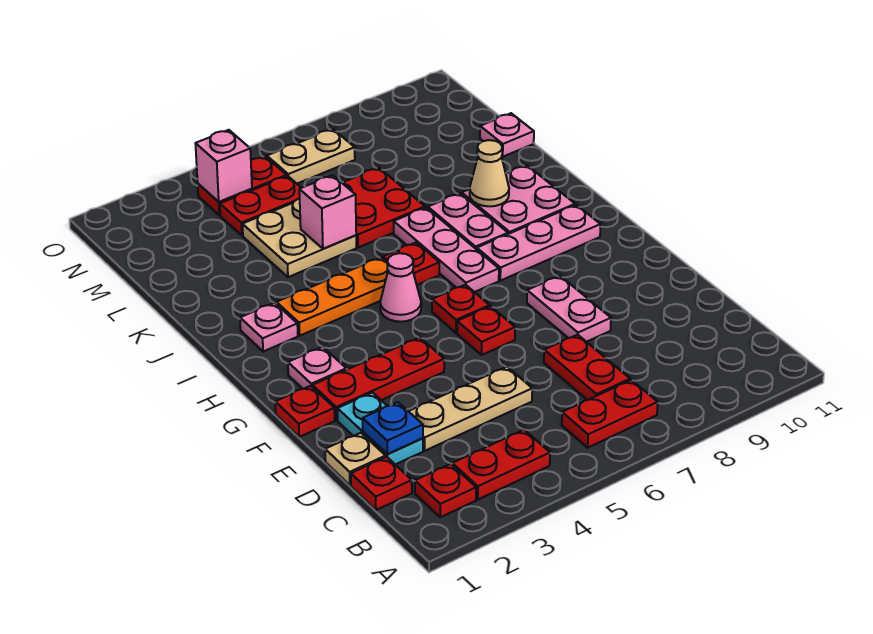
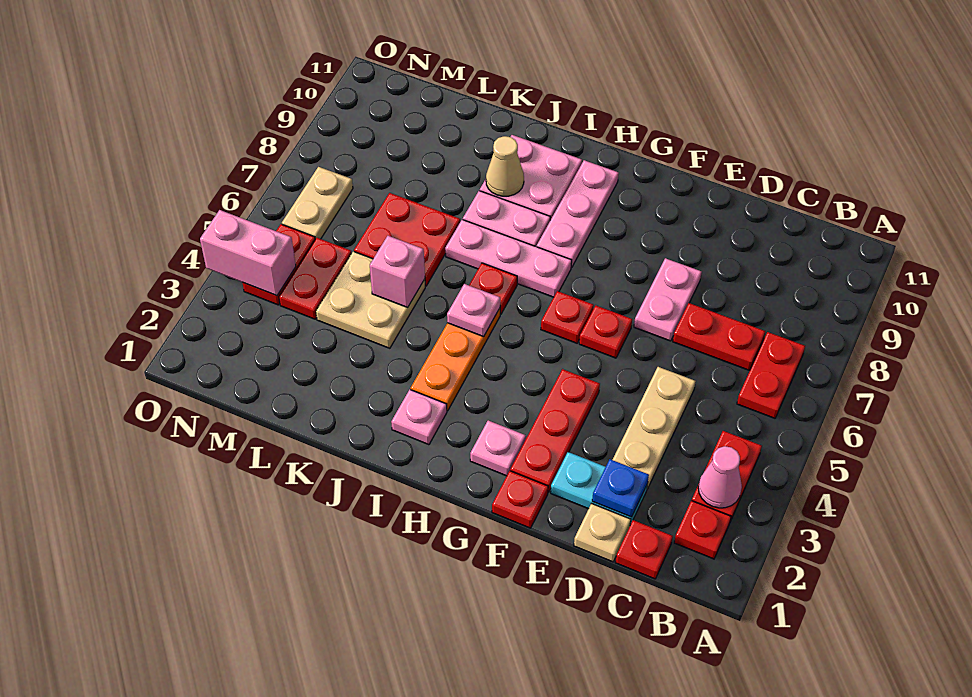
pink plate E8:F8 level 1 -> pink plate E7:E8 level 1
pink cone H5 level 1 -> pink cone B3 level 2
pink plate L11 level 1 -> pink plate I5 level 2
pink brick N4 level 2 -> pink brick N4:O4 level 2

